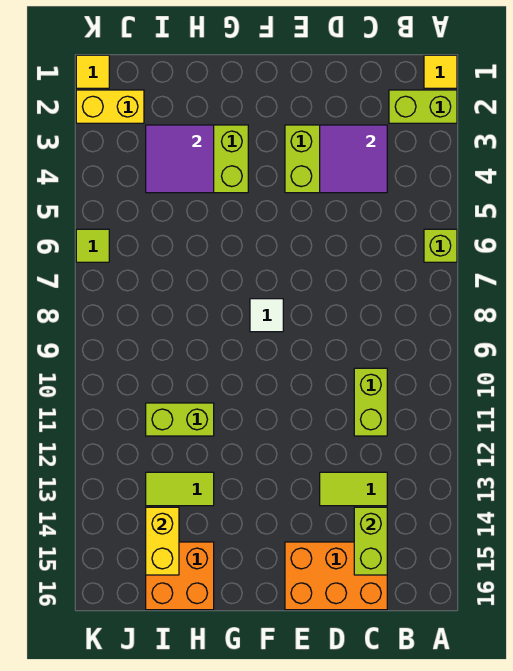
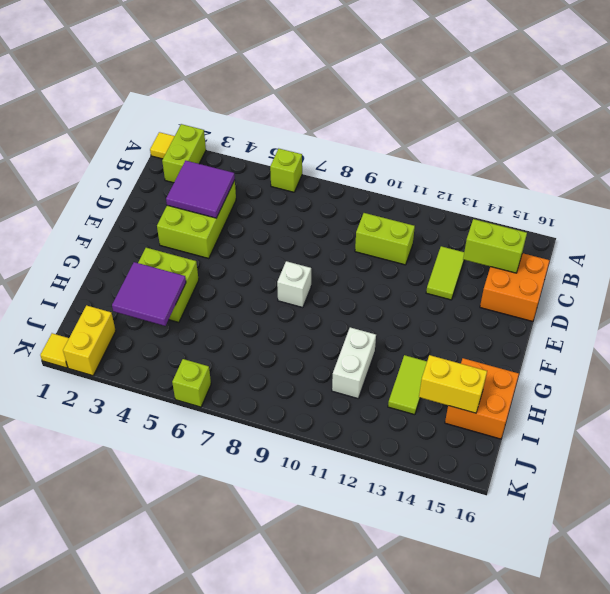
orange brick C15:E16 level 1 -> orange brick C15:D16 level 1
white tile F8 level 1 -> white brick F8 level 1
lime brick H11:I11 level 1 -> white brick H11:I11 level 1
lime tile K6 level 1 -> lime brick K6 level 1

